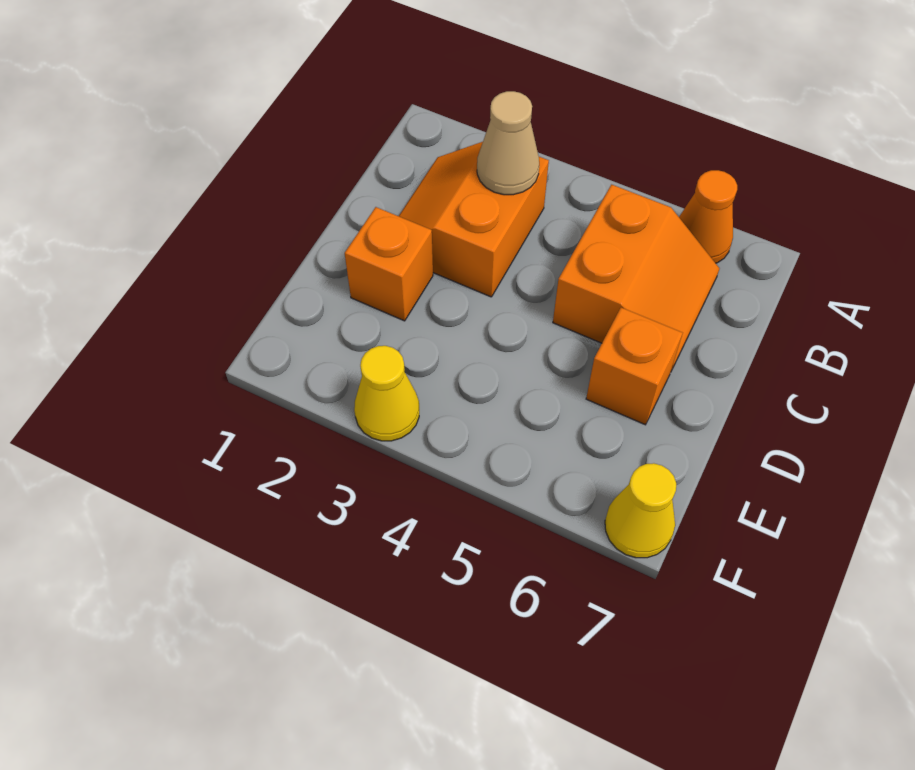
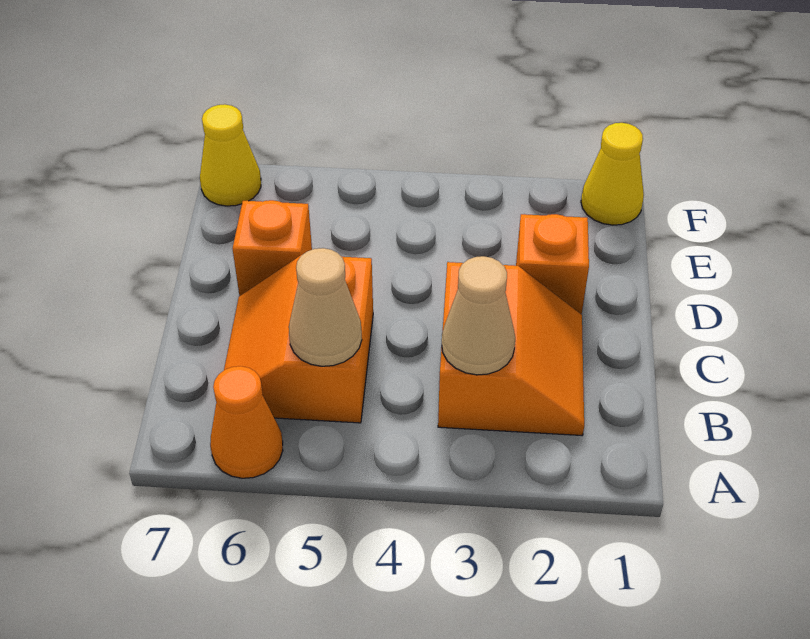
none -> tan cone B5 level 2
yellow cone F3 level 1 -> yellow cone F1 level 1

